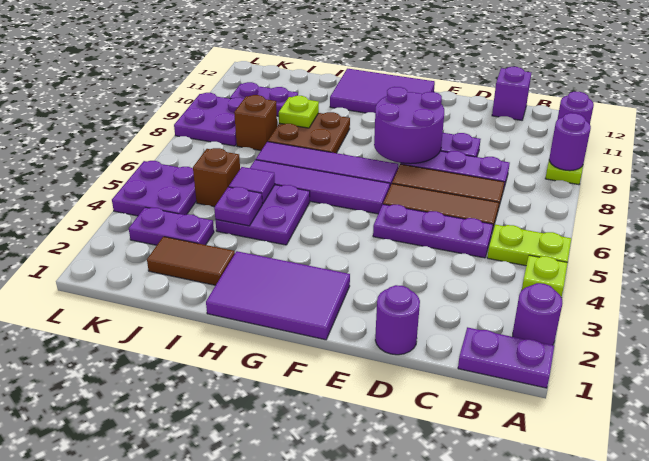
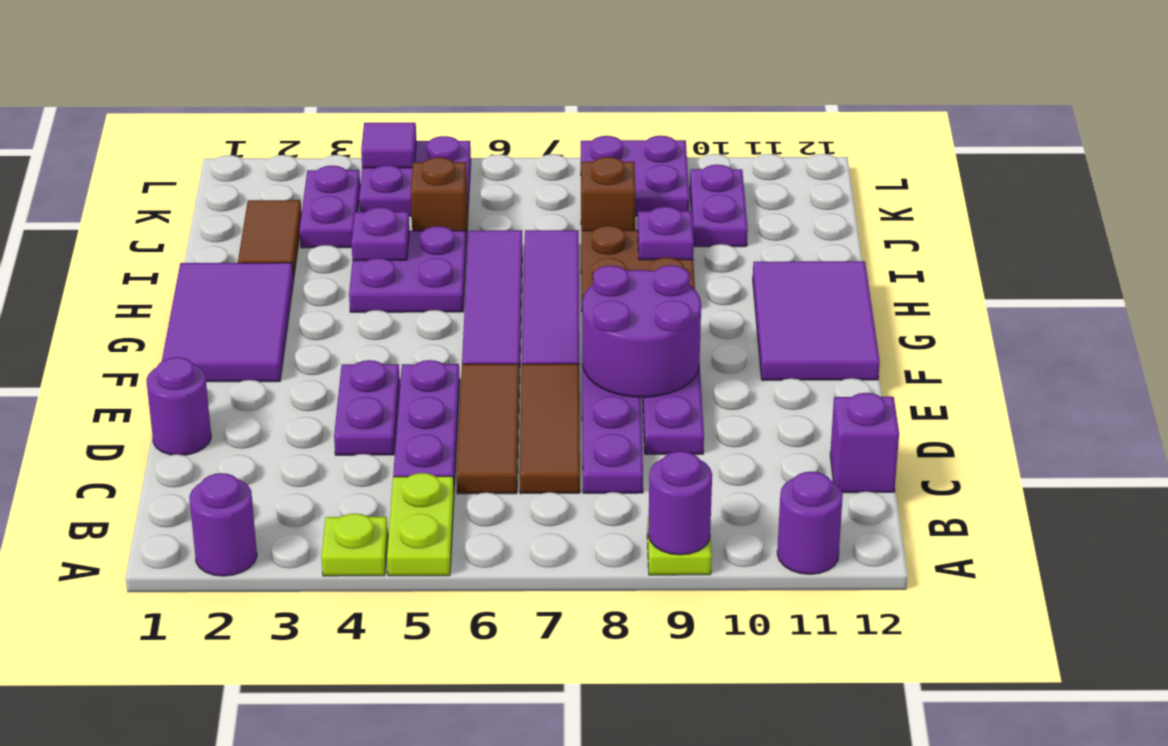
purple plate A1:B1 level 1 -> purple plate D4:E4 level 1
purple tile I5 level 2 -> purple tile L4 level 2
lime plate I9 level 2 -> purple plate I9 level 2

